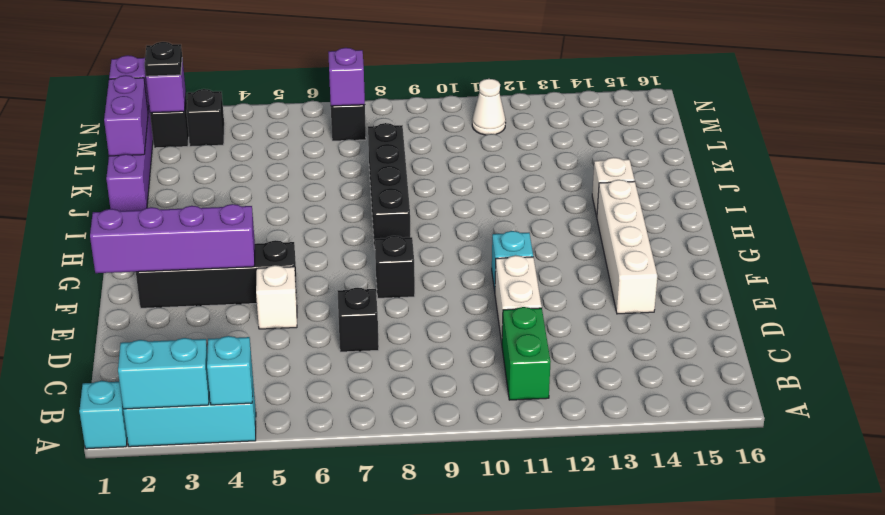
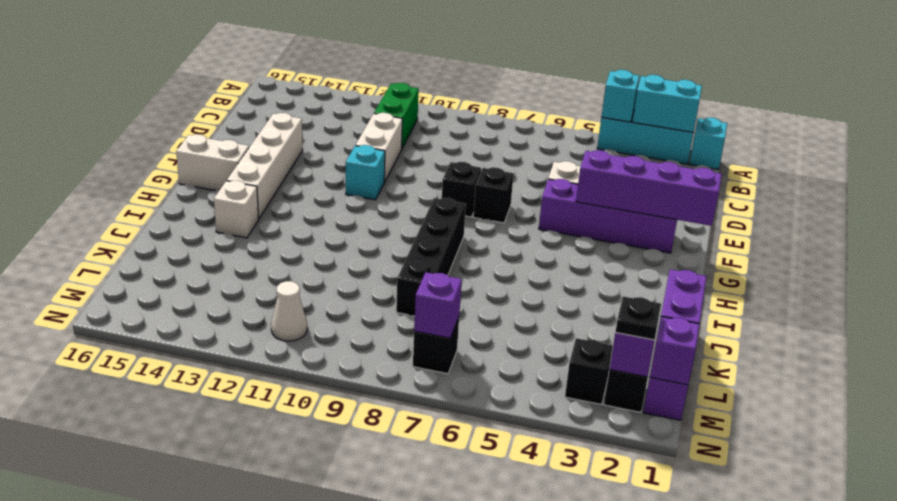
black brick D7 level 1 -> black brick F7 level 1
black brick F2:F5 level 1 -> purple brick F2:F5 level 1
none -> white brick G15:G16 level 1

